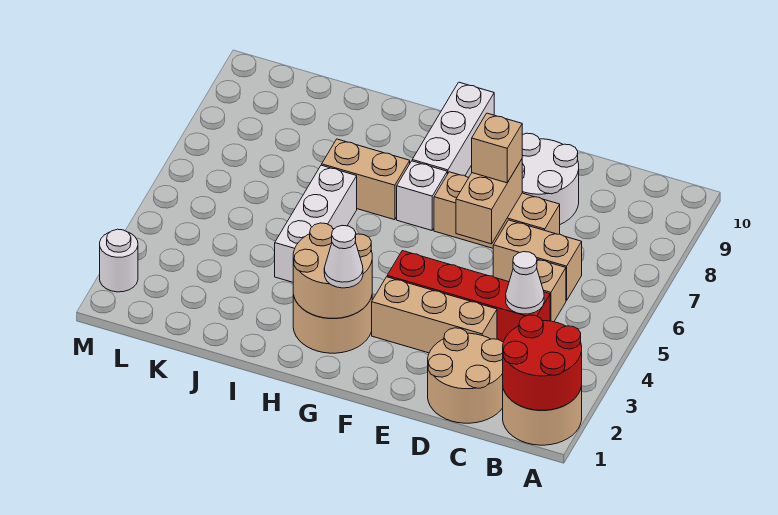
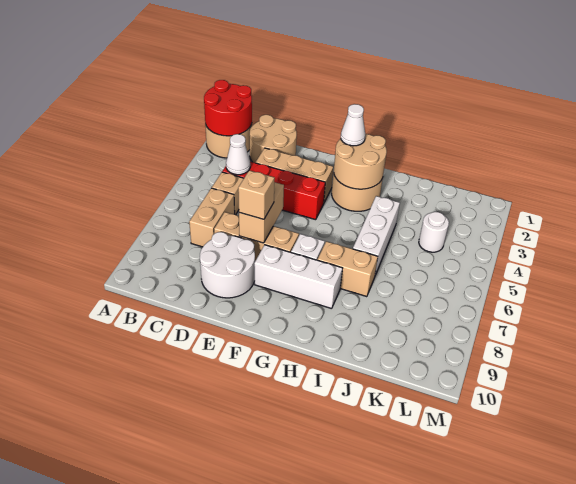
tan brick C6:D6 level 1 -> tan brick C6:C7 level 1
white brick G8:G10 level 1 -> white brick F8:H8 level 1
white round brick M2 level 1 -> white round brick K4 level 1

